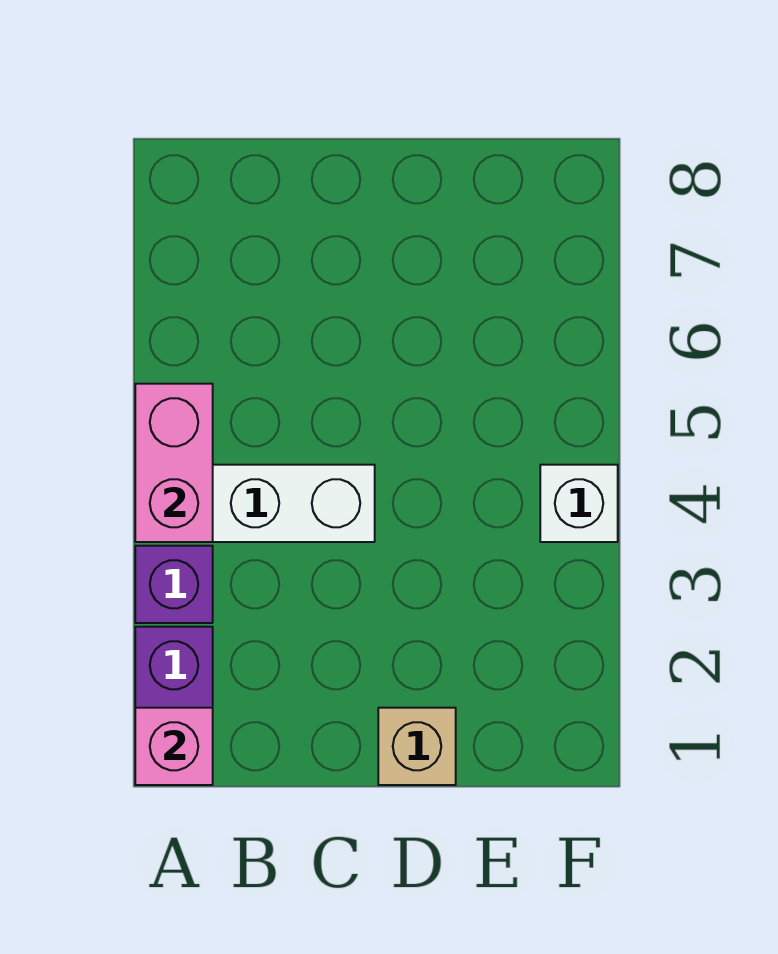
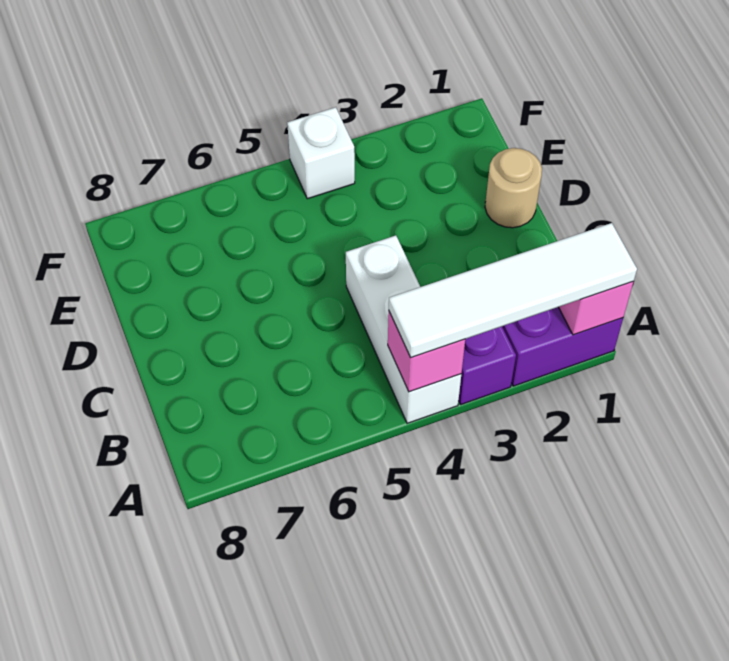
none -> white tile A1:A4 level 3
pink brick A4:A5 level 2 -> pink brick A4 level 2
tan brick D1 level 1 -> tan round brick D1 level 1

